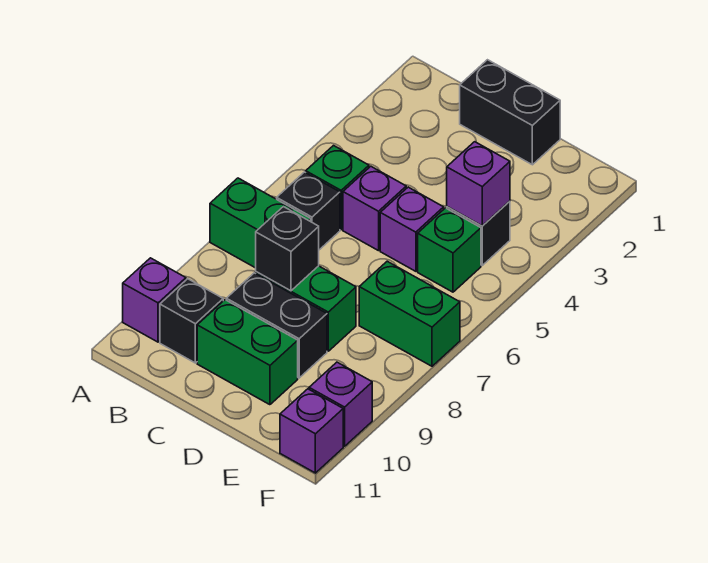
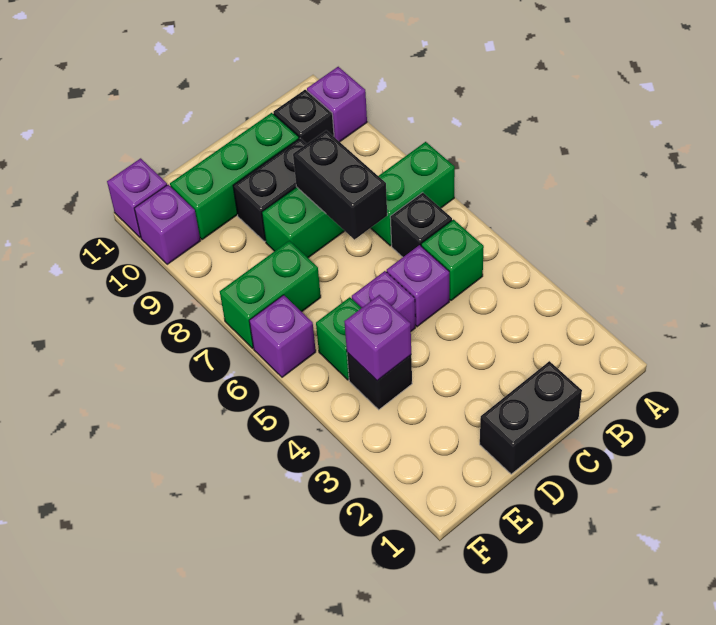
black brick C8 level 2 -> black brick C7:C8 level 2
green brick C10:D10 level 1 -> green brick C10:E10 level 1
none -> purple brick F6 level 1

